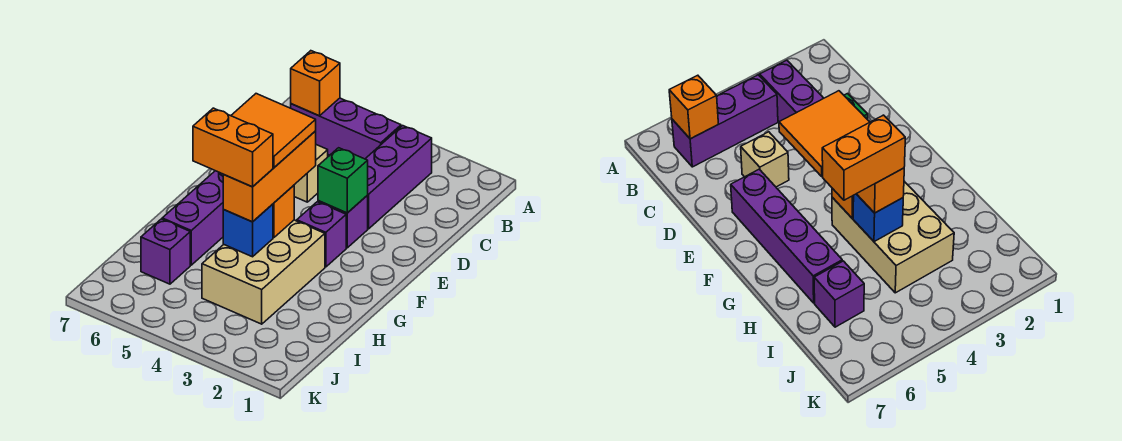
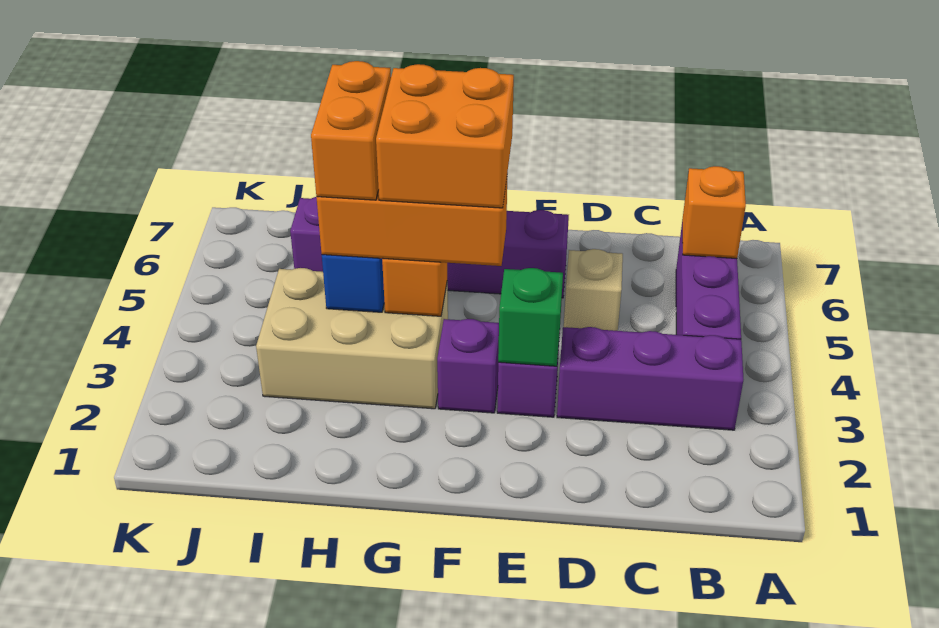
orange tile F4:G5 level 4 -> orange brick F4:G5 level 4

